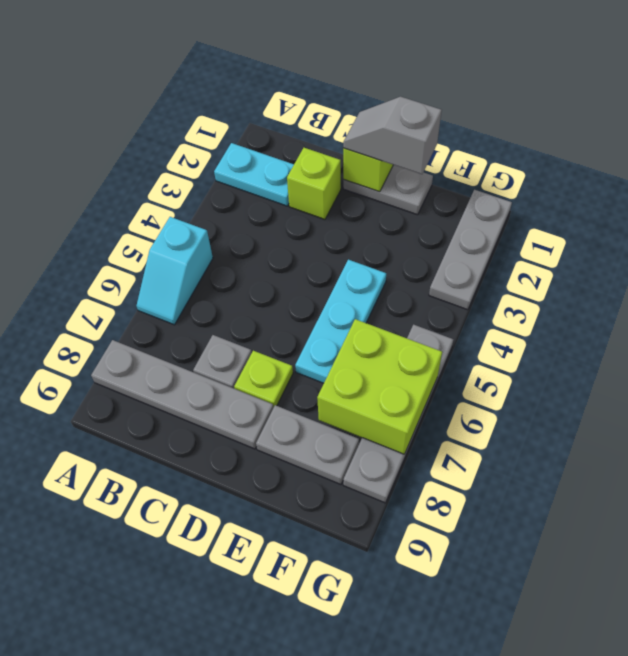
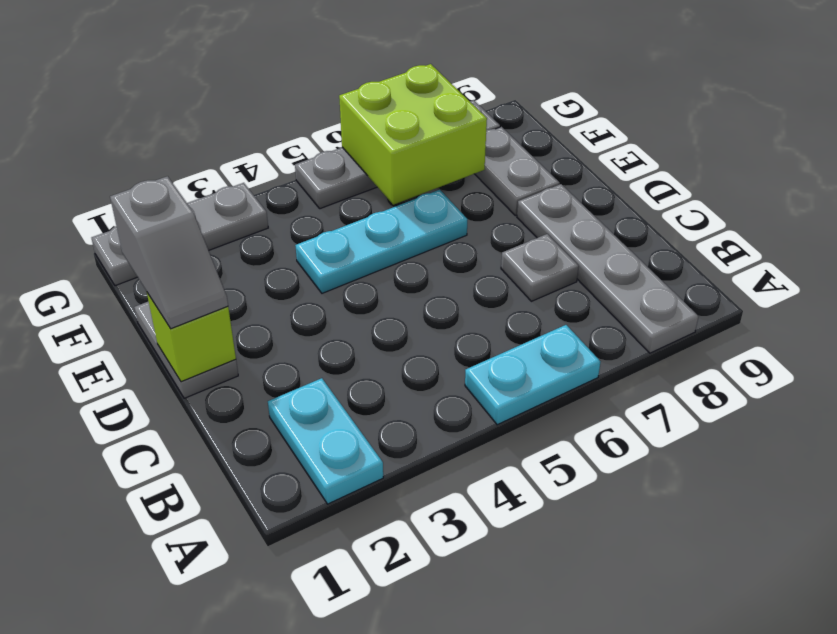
cyan slope A5:A6 level 1 top 5 -> cyan plate A5:A6 level 1
lime brick C2 level 1 -> none
lime plate D7 level 1 -> none

